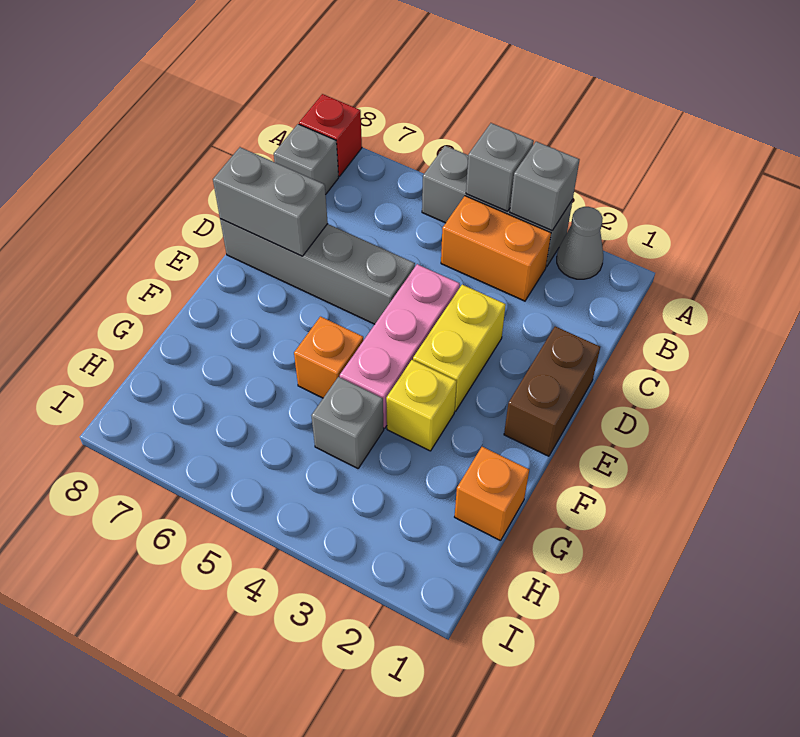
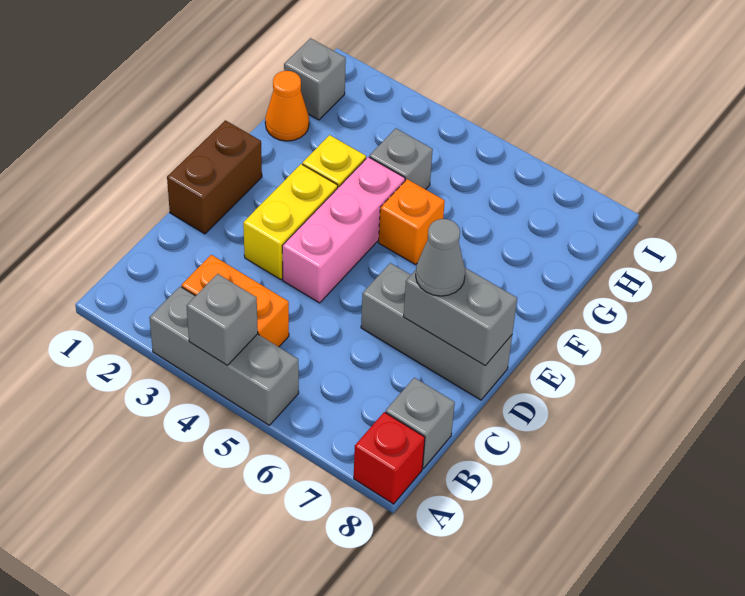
grey cone A2 level 1 -> grey cone D7 level 3
grey brick A3 level 2 -> grey brick H1 level 1
grey brick D5:D8 level 1 -> grey brick D6:D8 level 1
orange brick G1 level 1 -> orange cone G1 level 1

